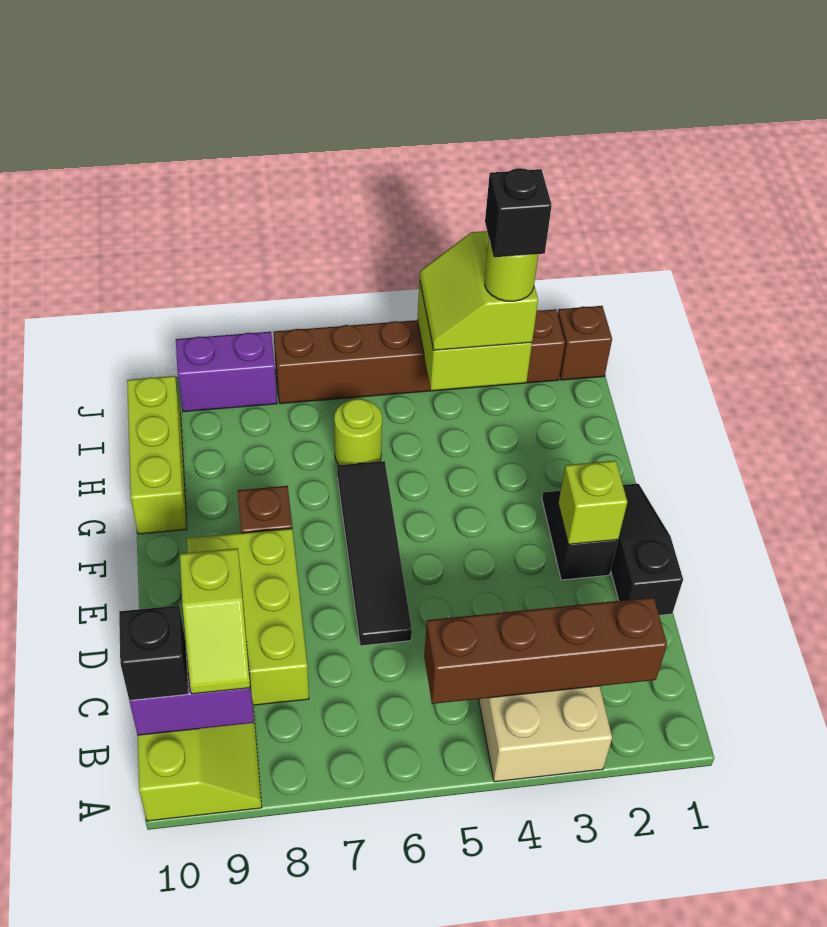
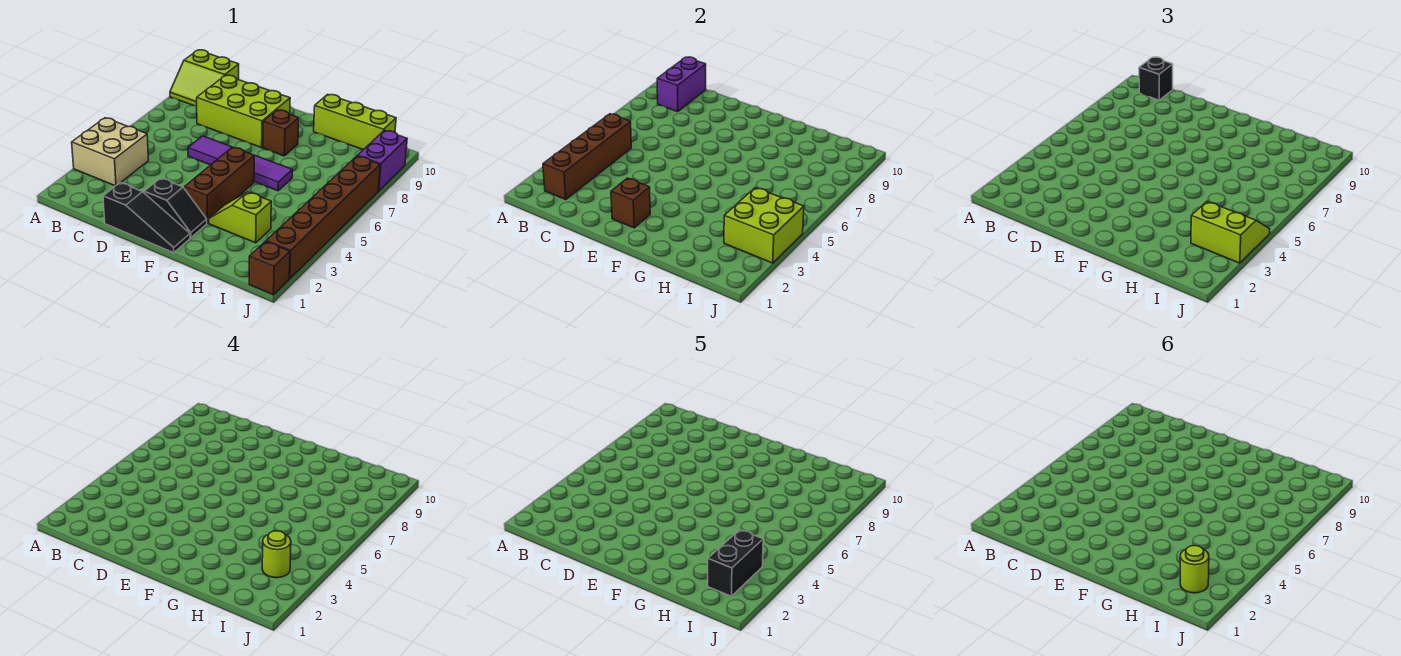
lime slope B9:C9 level 3 top C -> lime slope G3:H3 level 1 top H
black tile D6:G6 level 1 -> purple tile D6:G6 level 1
lime brick E2 level 2 -> brown brick E2 level 2
none -> brown brick F3:F5 level 1
lime round brick H6 level 1 -> lime round brick I2 level 6
black brick I3 level 5 -> black brick I2:I3 level 5

